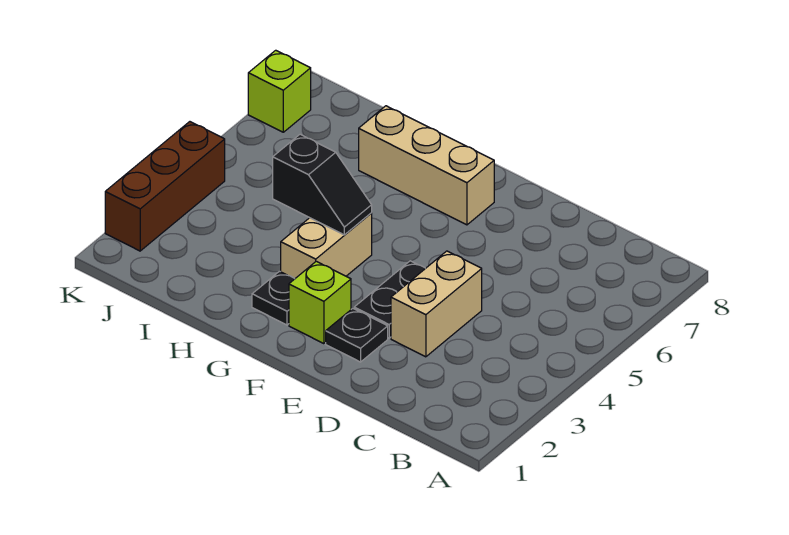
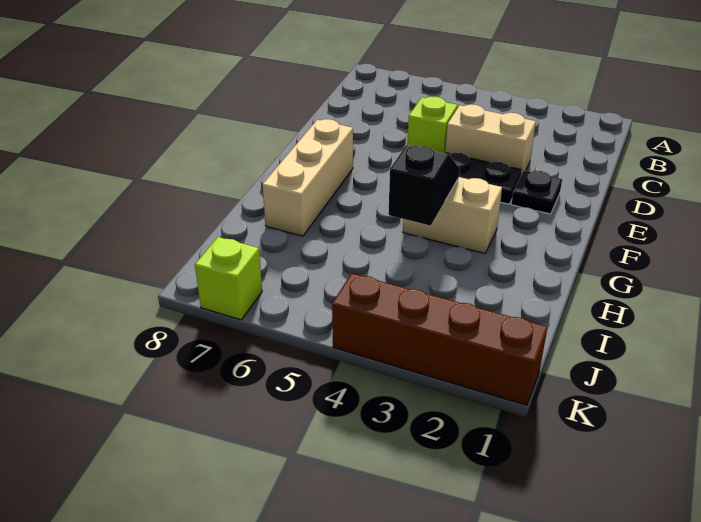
lime brick F2 level 1 -> lime brick D5 level 1
black plate G2 level 1 -> none
brown brick K2:K4 level 1 -> brown brick K1:K4 level 1

